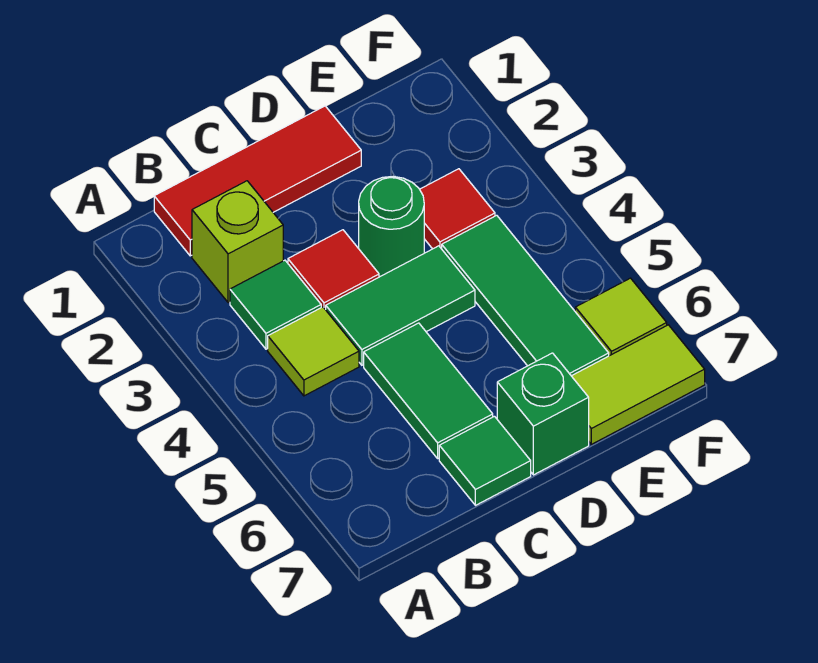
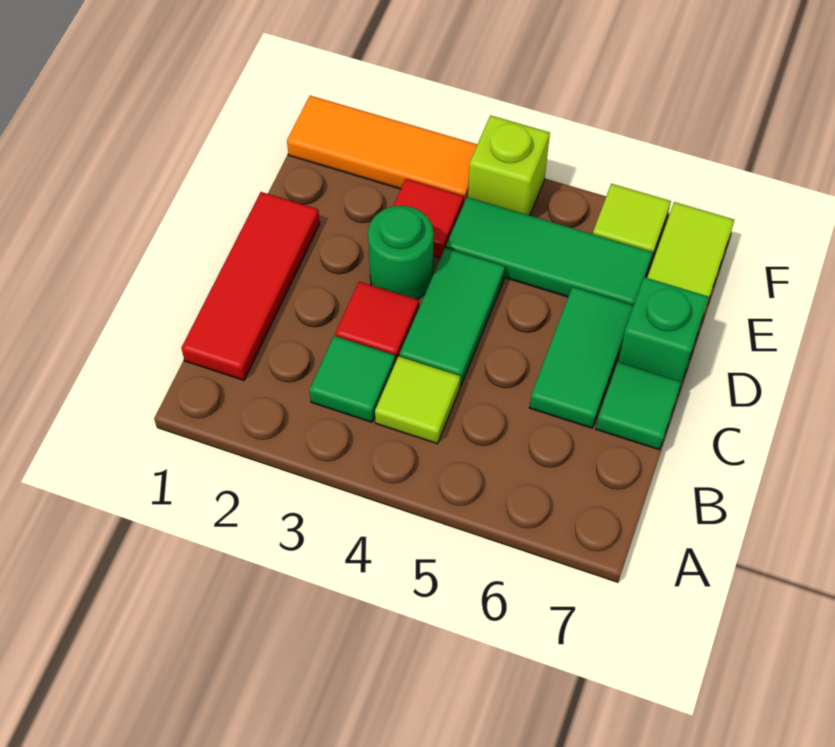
lime brick B2 level 1 -> lime brick F4 level 1
green tile C5:C6 level 1 -> green tile C6:D6 level 1
none -> orange tile F1:F3 level 1

